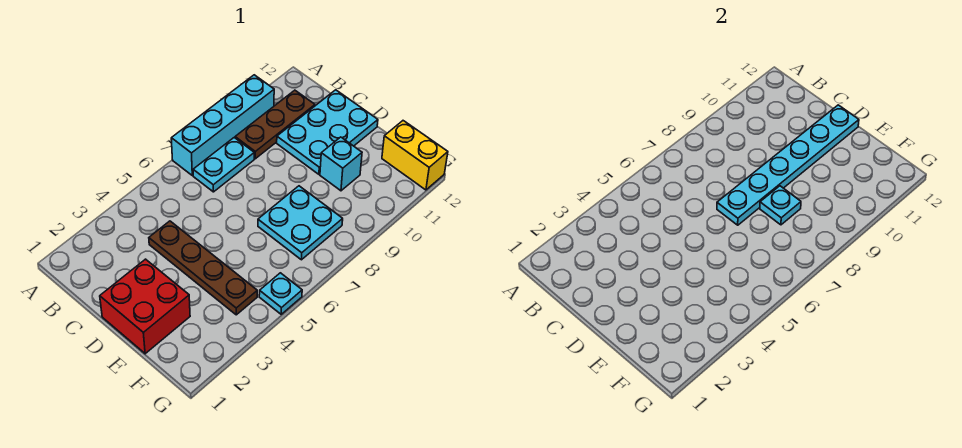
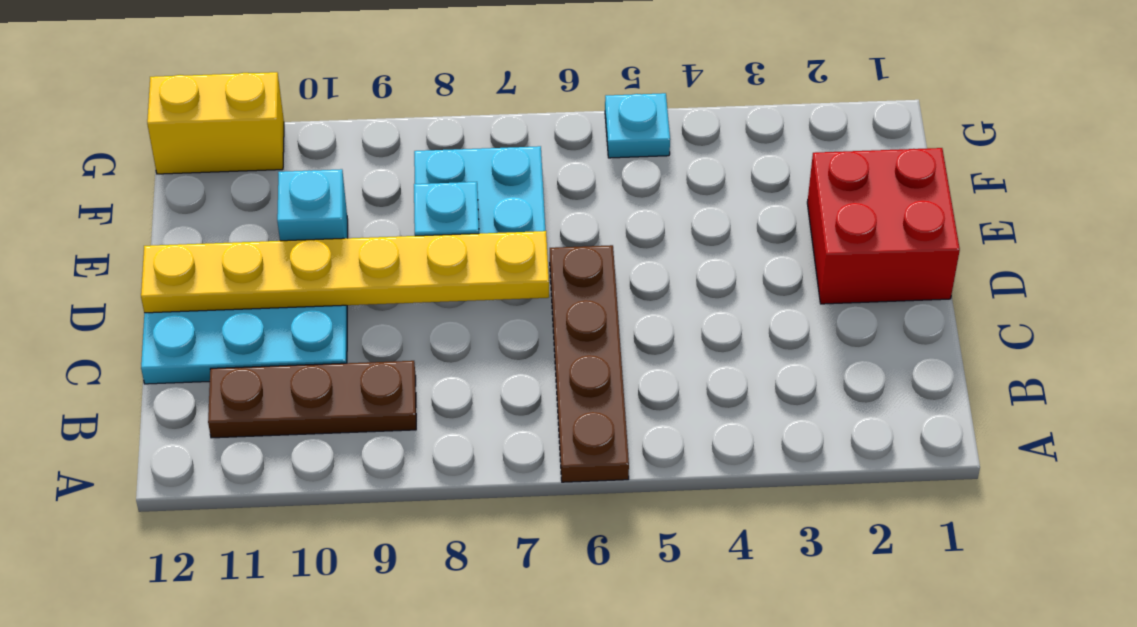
cyan brick A7:A10 level 1 -> none
cyan plate B7:B8 level 1 -> none
brown plate C4:F4 level 1 -> brown plate A6:D6 level 1
cyan plate D7:D12 level 2 -> yellow plate D7:D12 level 2
yellow brick F12:G12 level 1 -> yellow brick G11:G12 level 1

